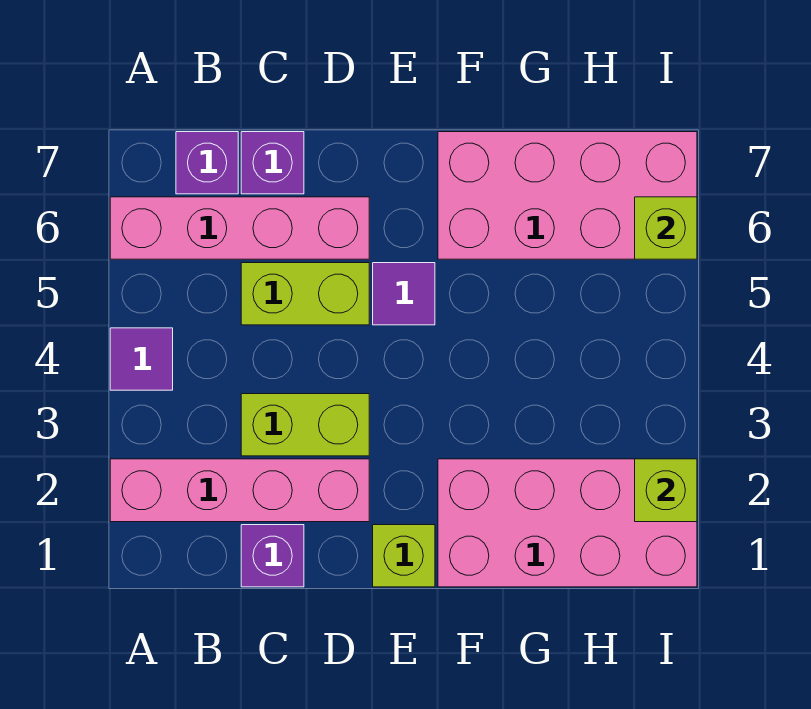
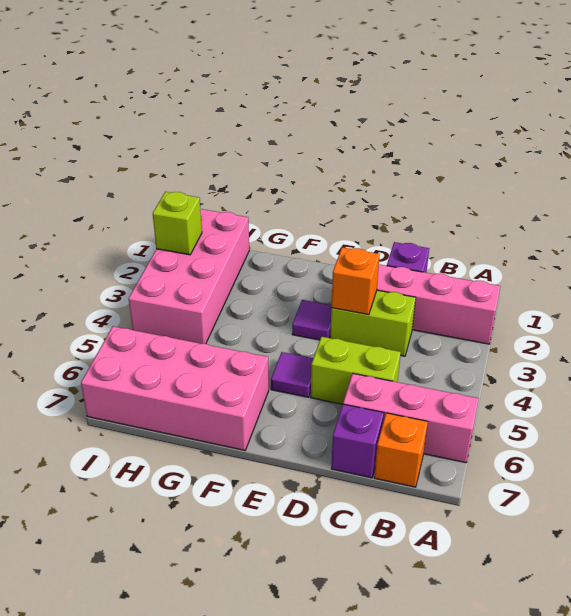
purple tile A4 level 1 -> purple tile E3 level 1
pink brick A6:D6 level 1 -> pink brick A6:C6 level 1
purple brick B7 level 1 -> orange brick B7 level 1
none -> orange brick D3 level 2
lime brick E1 level 1 -> none
pink brick F1:I2 level 1 -> pink brick H1:I4 level 1
lime brick I6 level 2 -> none

